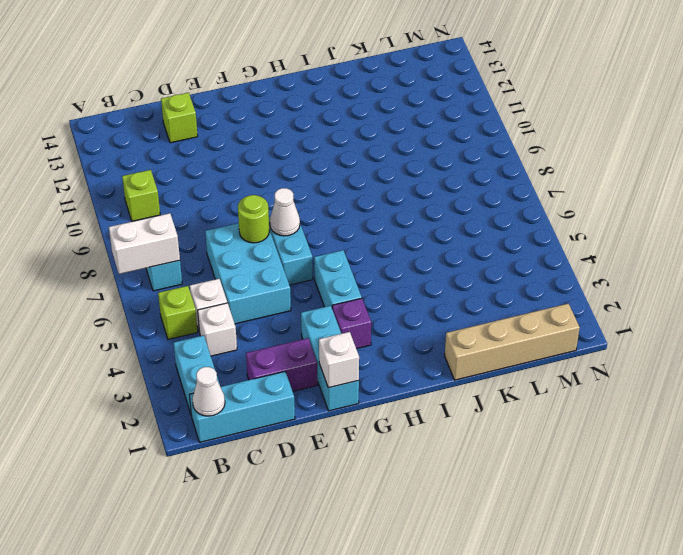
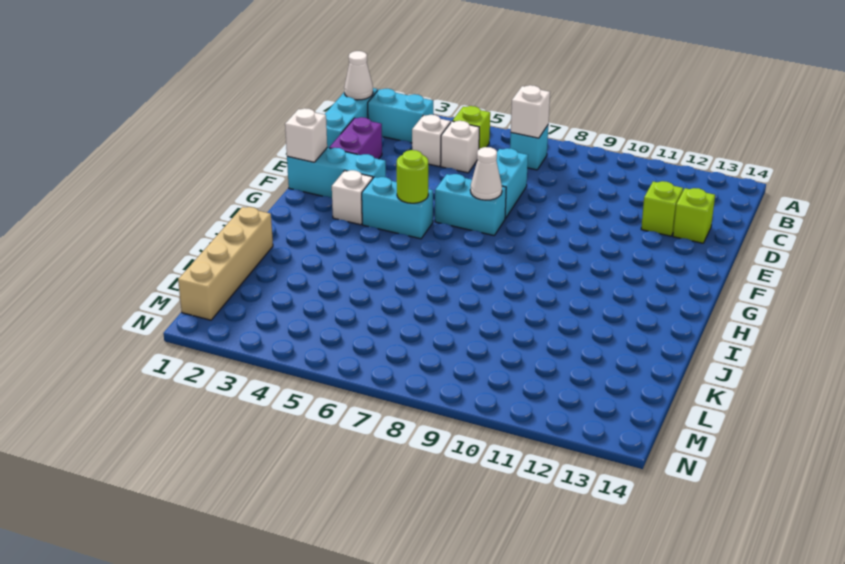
white brick A7:B7 level 2 -> white brick B7 level 2
lime brick B10 level 1 -> lime brick D12 level 1
cyan brick D5:E7 level 1 -> cyan brick D7:E7 level 1
lime round brick E7 level 2 -> lime round brick G5 level 2
purple brick G3 level 1 -> white brick G3 level 1

